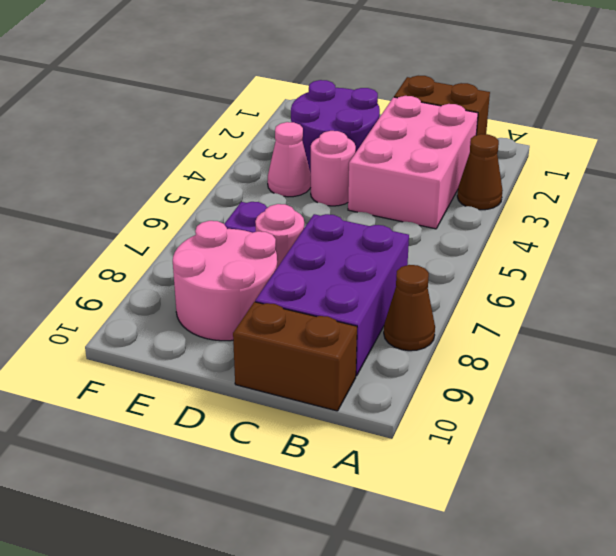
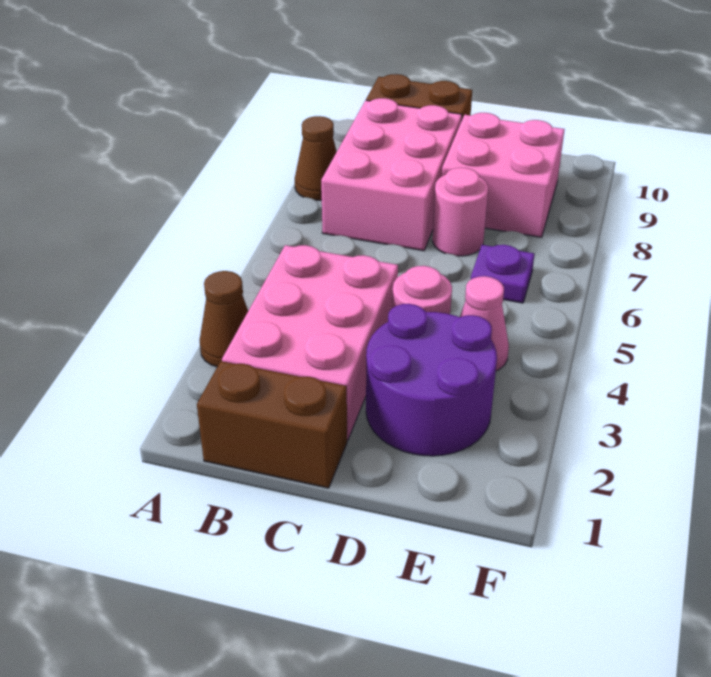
purple brick B7:C9 level 1 -> pink brick B7:C9 level 1
pink round brick D8:E9 level 1 -> pink brick D8:E9 level 1

